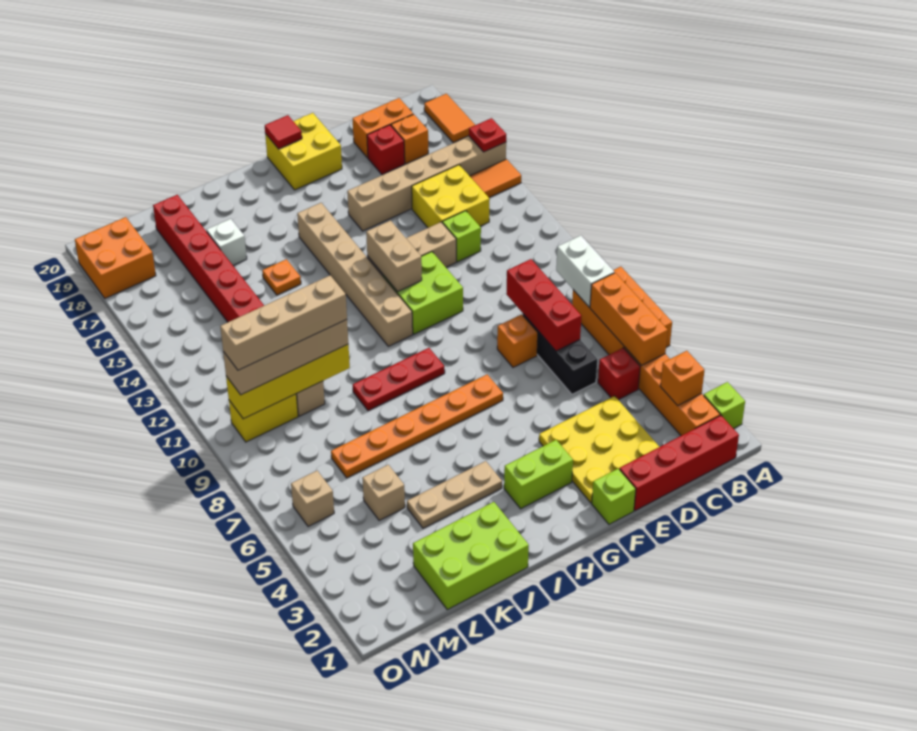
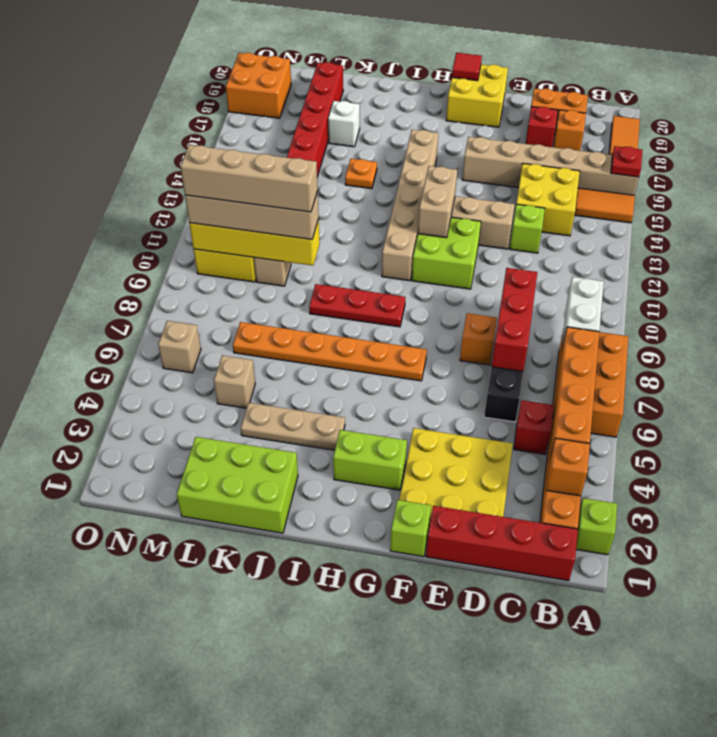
orange brick B5:B7 level 2 -> orange brick B4:B7 level 2

